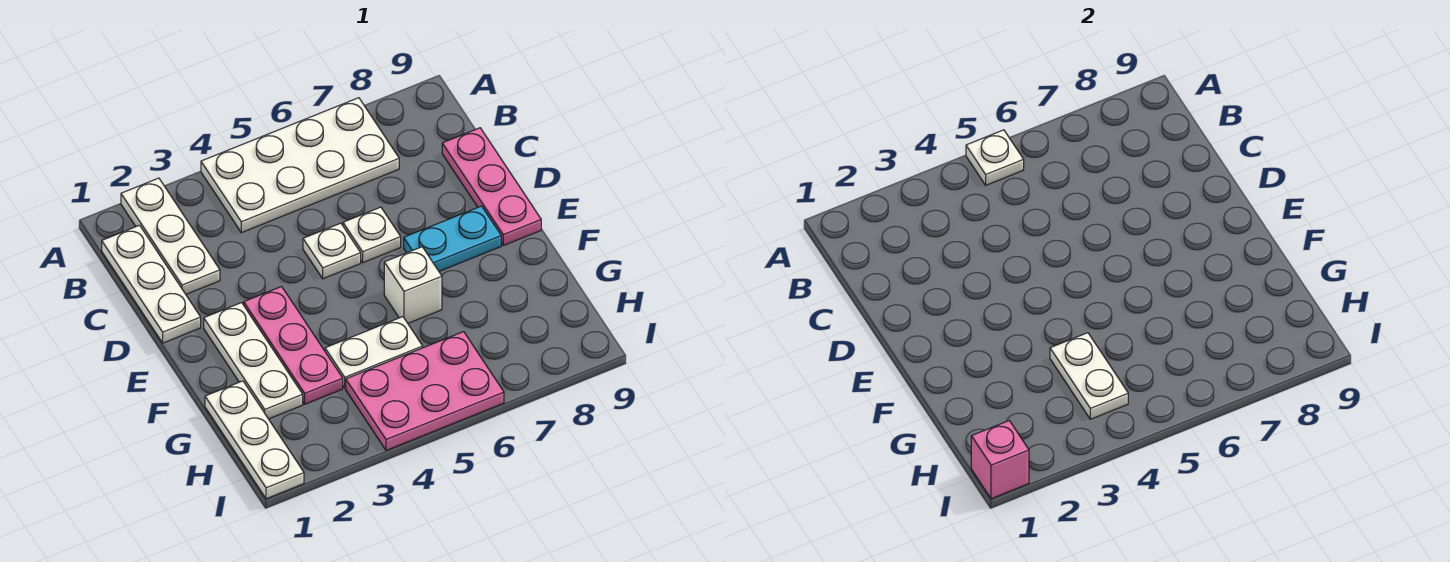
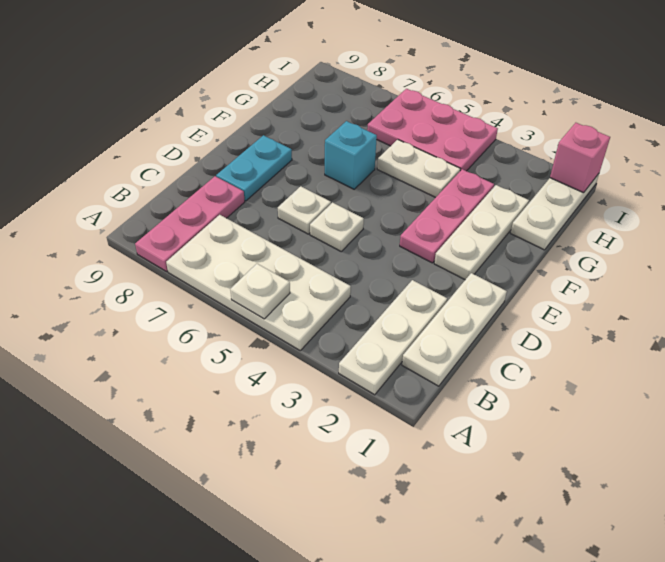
pink plate C9:E9 level 1 -> pink plate A8:C8 level 1
cyan plate E7:E8 level 1 -> cyan plate D8:E8 level 1
white brick F6 level 1 -> cyan brick F6 level 1
white plate G4:H4 level 2 -> none

